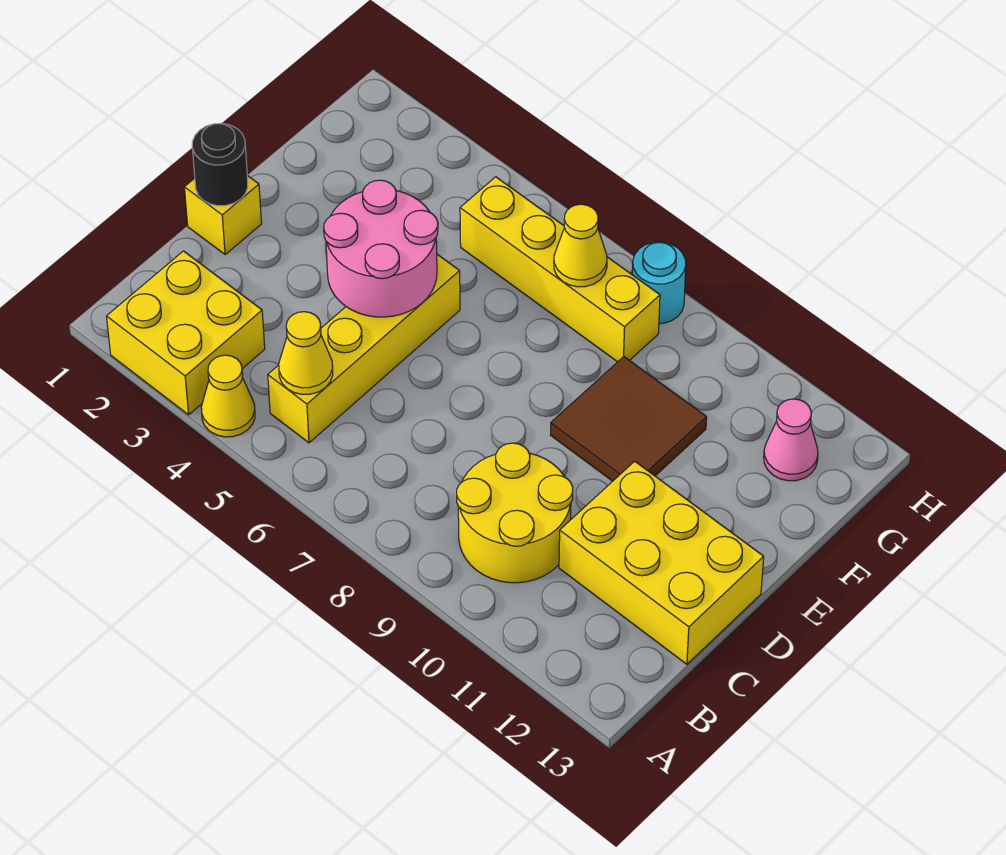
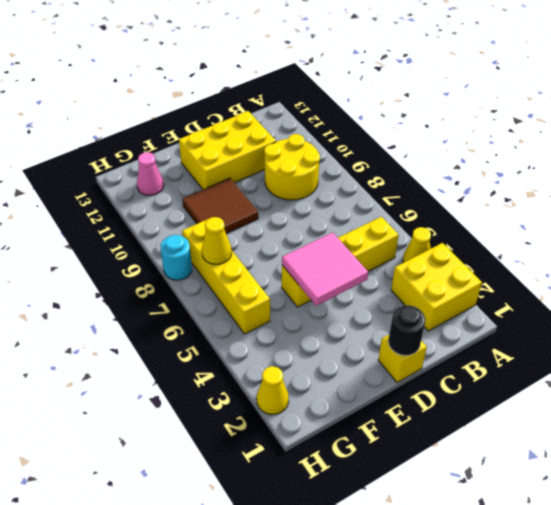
yellow cone B5 level 2 -> yellow cone H2 level 1
yellow brick C11:D13 level 1 -> yellow brick C11:E12 level 1
pink round brick D4:E5 level 2 -> pink tile D4:E5 level 2

